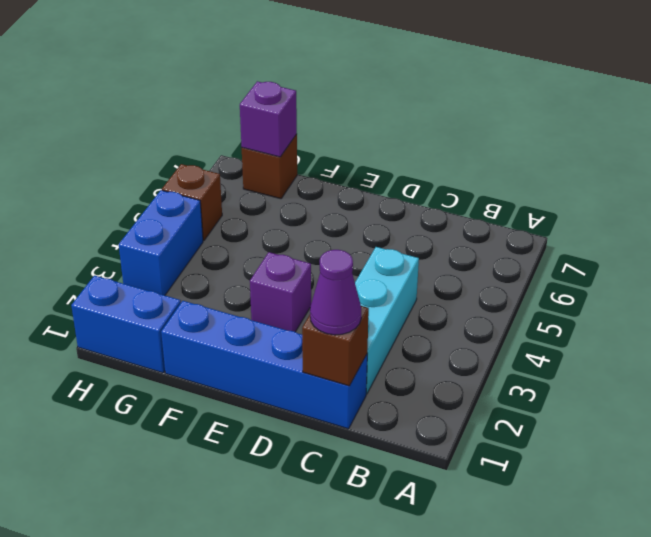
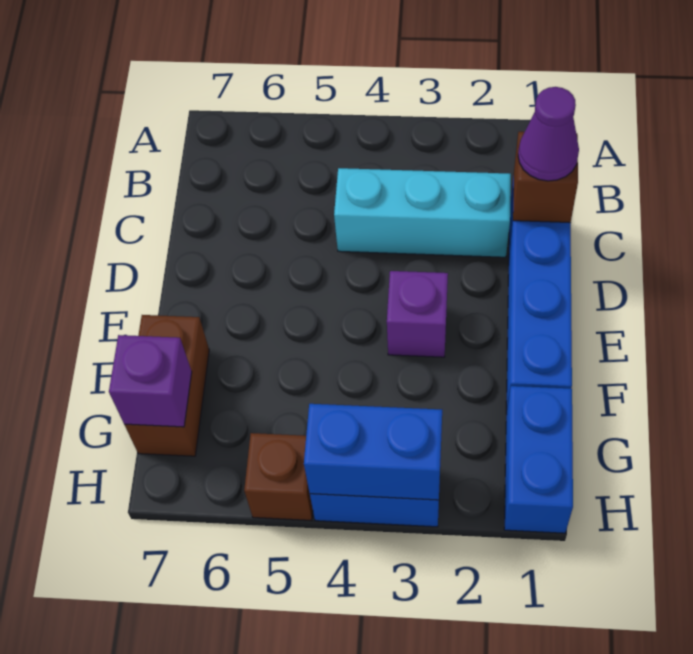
brown brick G7 level 1 -> brown brick F7:G7 level 1
none -> blue brick H3:H4 level 2

